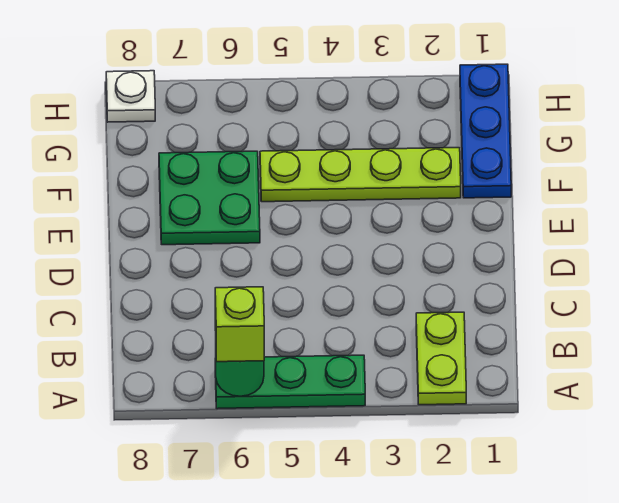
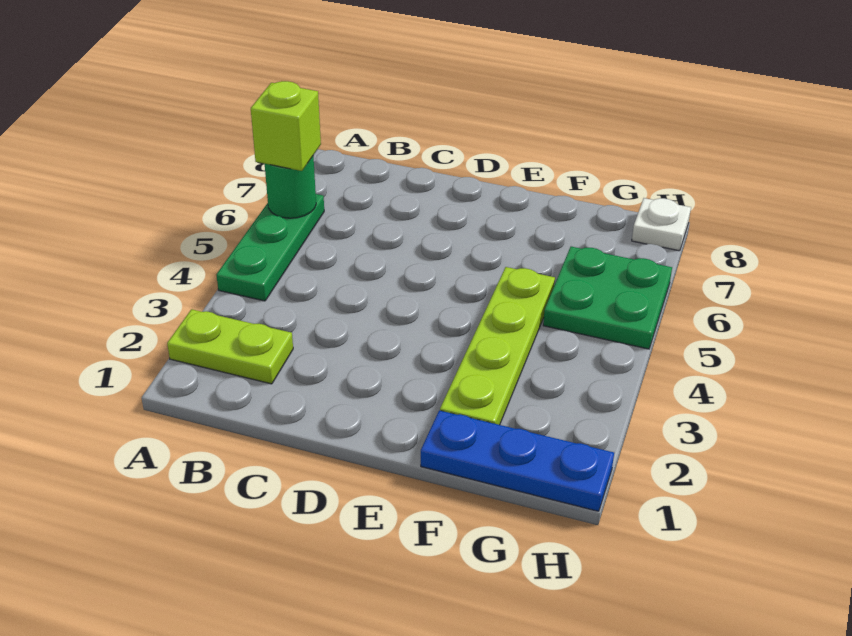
green plate E6:F7 level 1 -> green plate G5:H6 level 1

